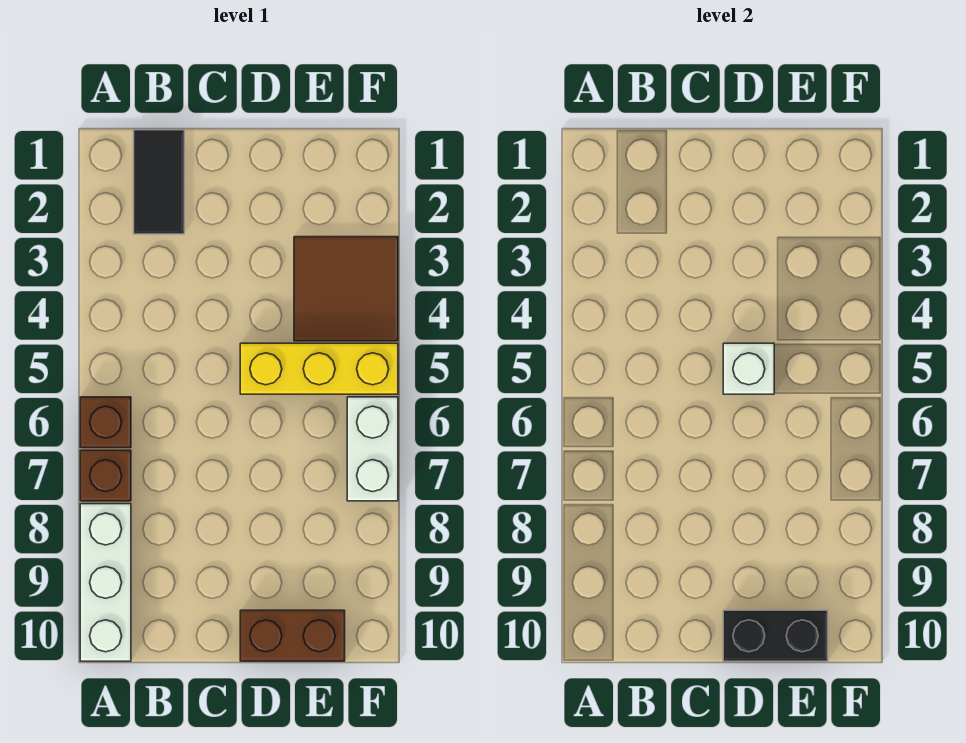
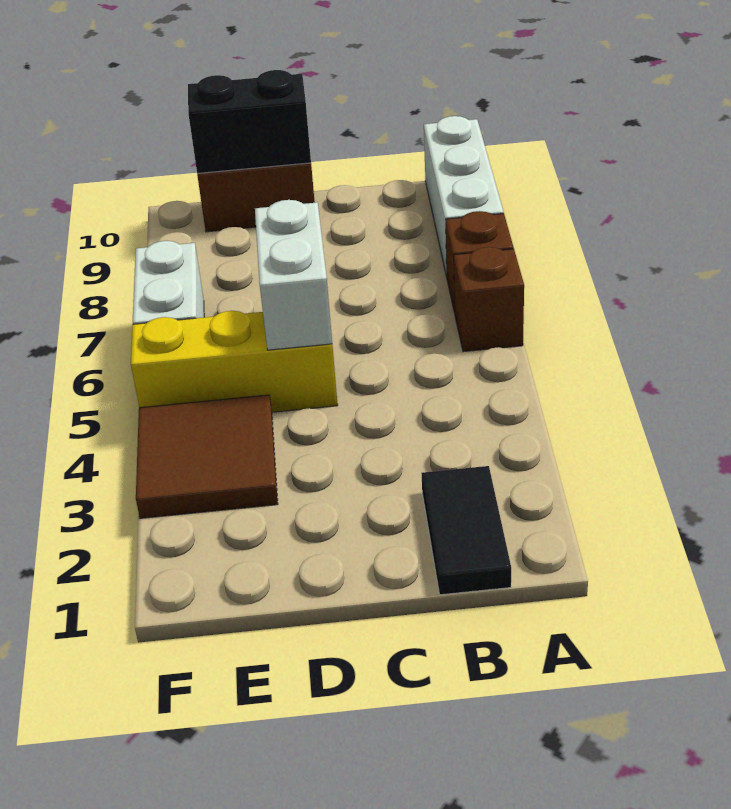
white brick D5 level 2 -> white brick D5:D6 level 2

